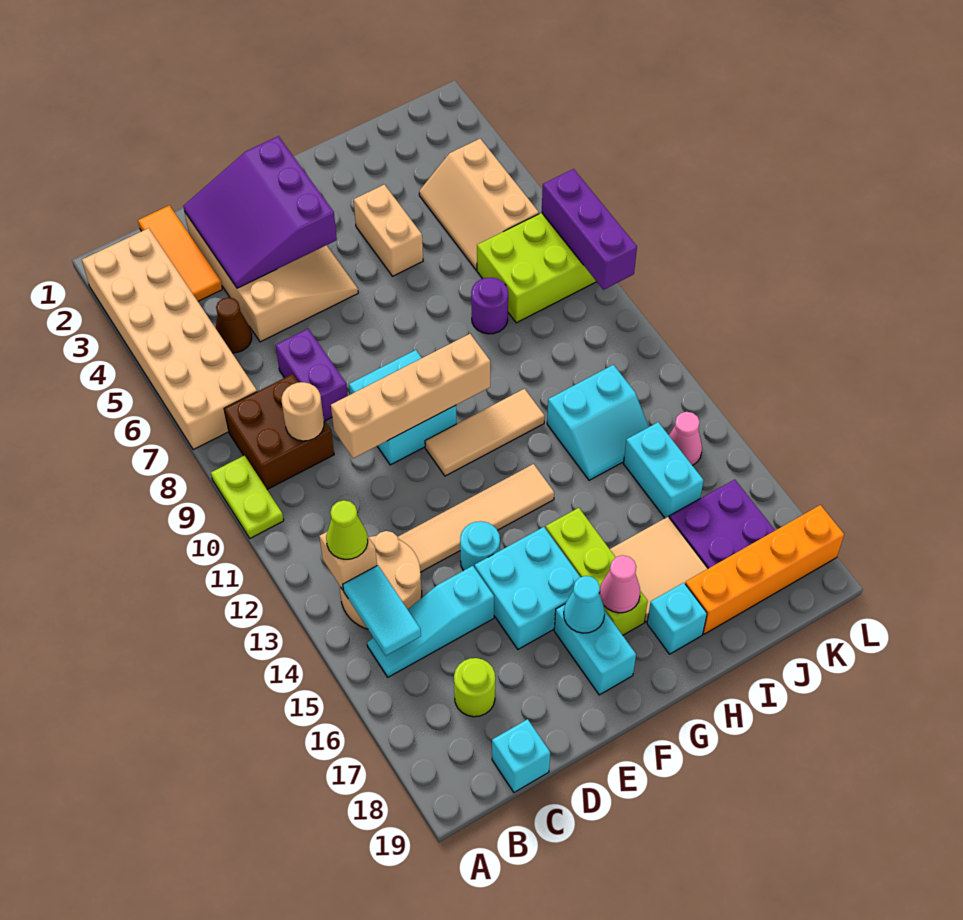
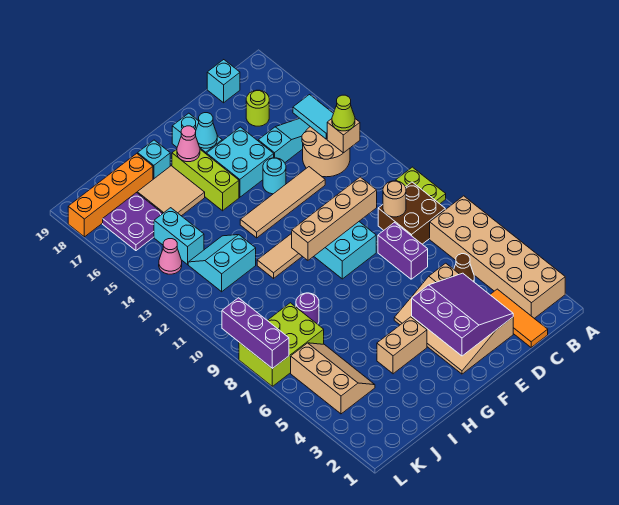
tan brick H4:H5 level 1 -> tan brick G4:H4 level 1

